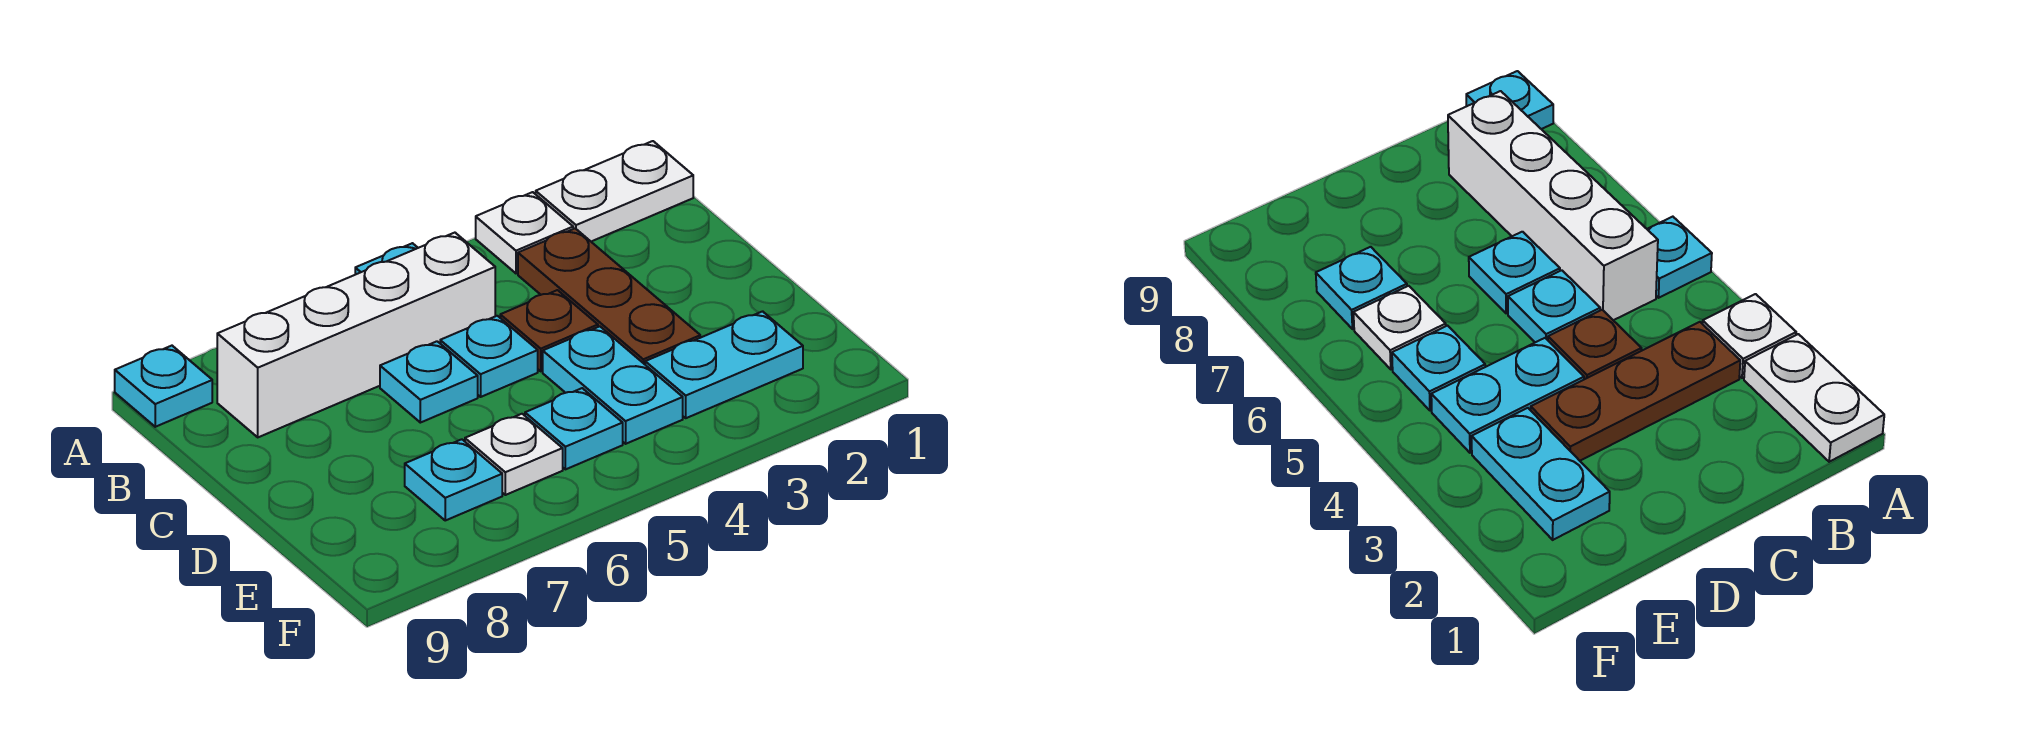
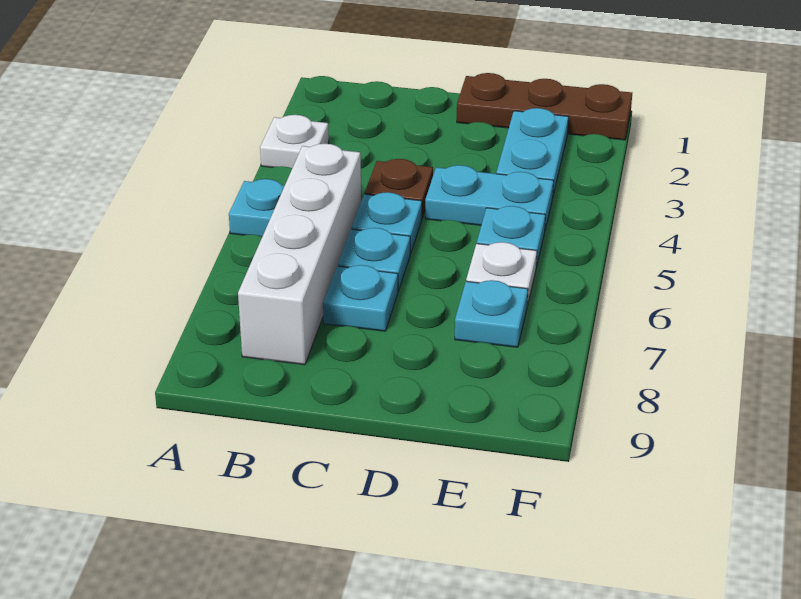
white plate A1:A2 level 1 -> none
cyan plate A9 level 1 -> cyan plate C7 level 1
brown plate B3:D3 level 1 -> brown plate D1:F1 level 1

